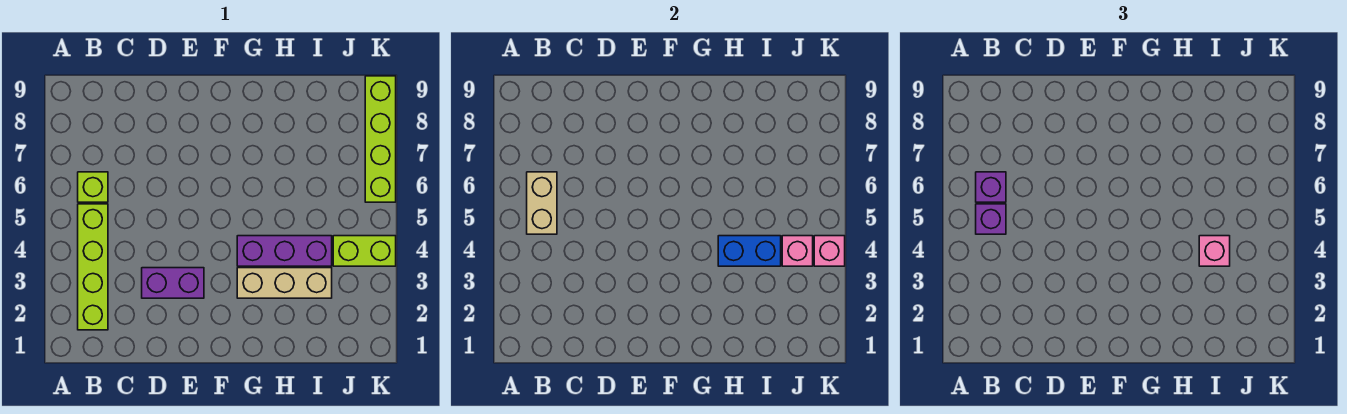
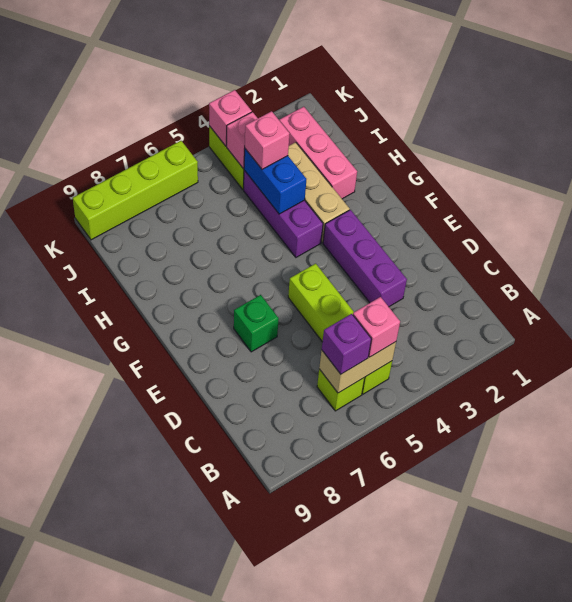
lime brick B2:B5 level 1 -> lime brick B5:E5 level 1
purple brick B5 level 3 -> pink brick B5 level 3
purple brick D3:E3 level 1 -> purple brick D3:F3 level 1
none -> green brick E7 level 1
none -> pink brick H2:J2 level 1

